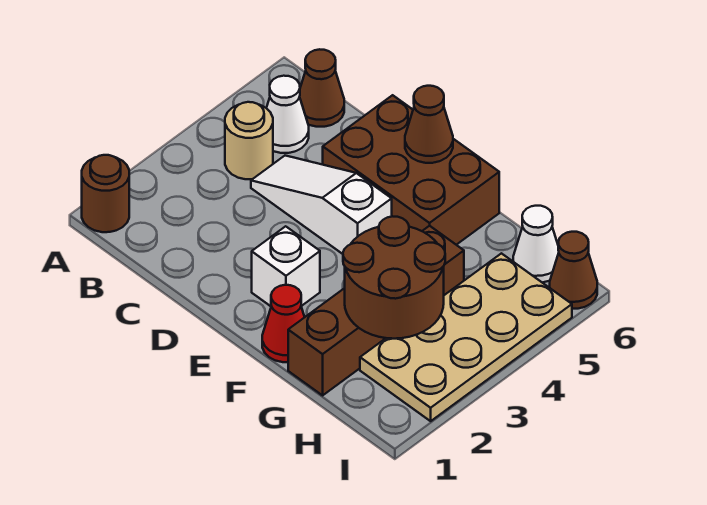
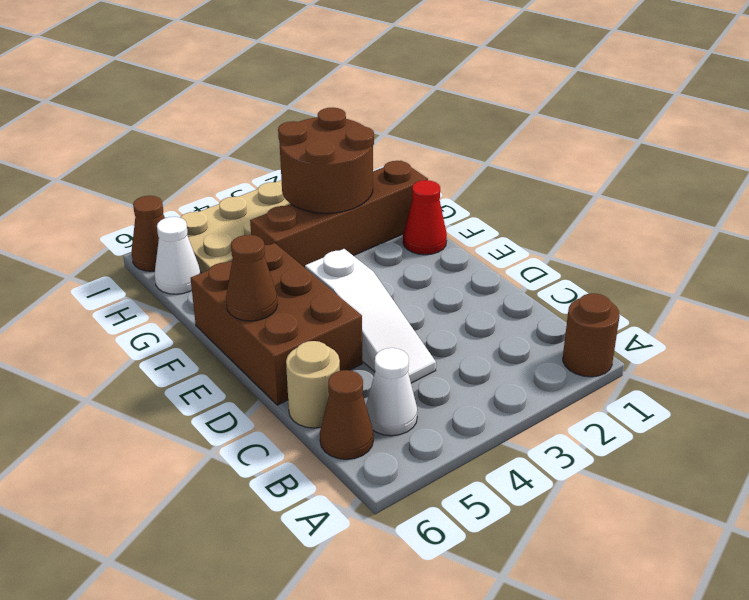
tan round brick B4 level 1 -> tan round brick C6 level 1
white brick E2 level 1 -> none

